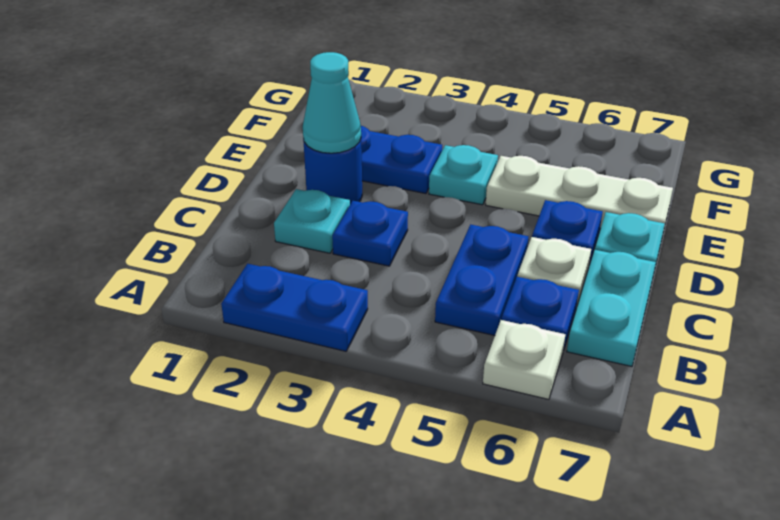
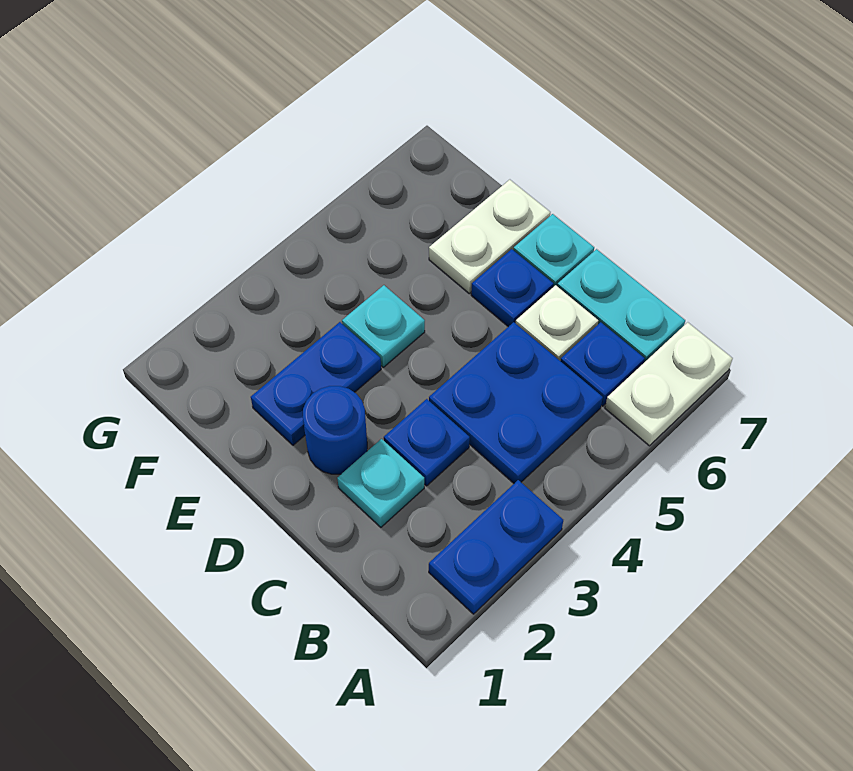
white plate A6 level 1 -> white plate A6:A7 level 1
blue plate B5:C5 level 1 -> blue plate B4:C5 level 1
cyan cone D2 level 2 -> none
white plate E5:E7 level 1 -> white plate E6:E7 level 1

